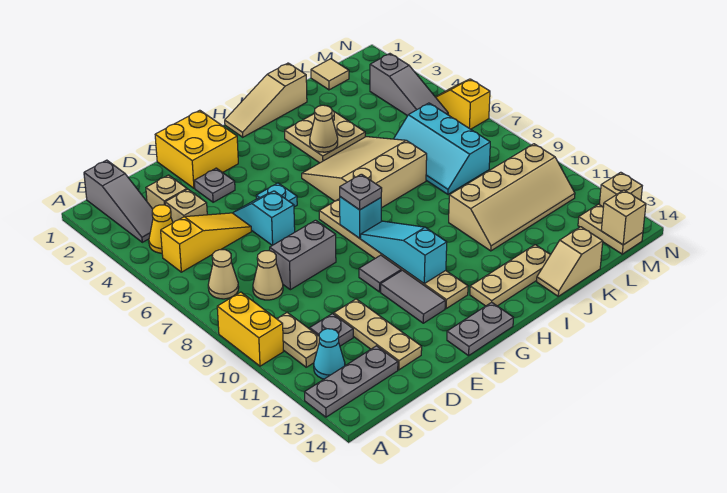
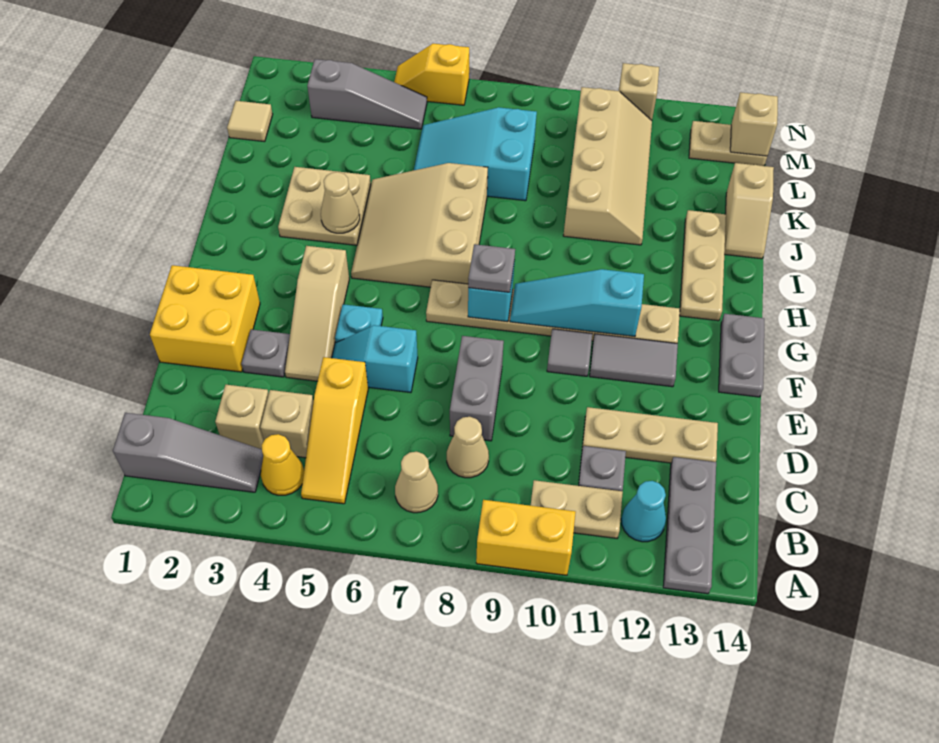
yellow slope B5:D5 level 1 top B -> yellow slope B5:D5 level 1 top D
tan slope H1:J1 level 1 top J -> tan slope E4:G4 level 1 top G
cyan slope K6:L8 level 1 top L -> cyan slope K6:L8 level 1 top 8
tan brick N13 level 1 -> tan brick N11 level 1

